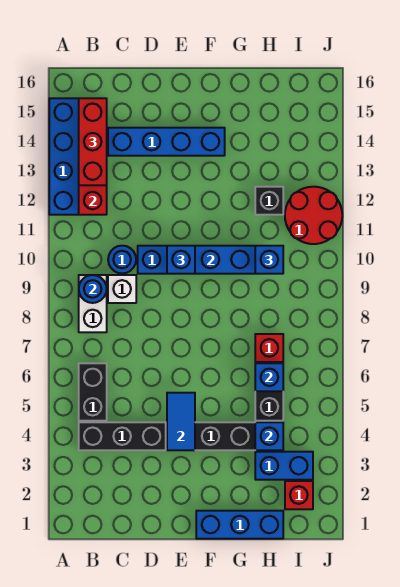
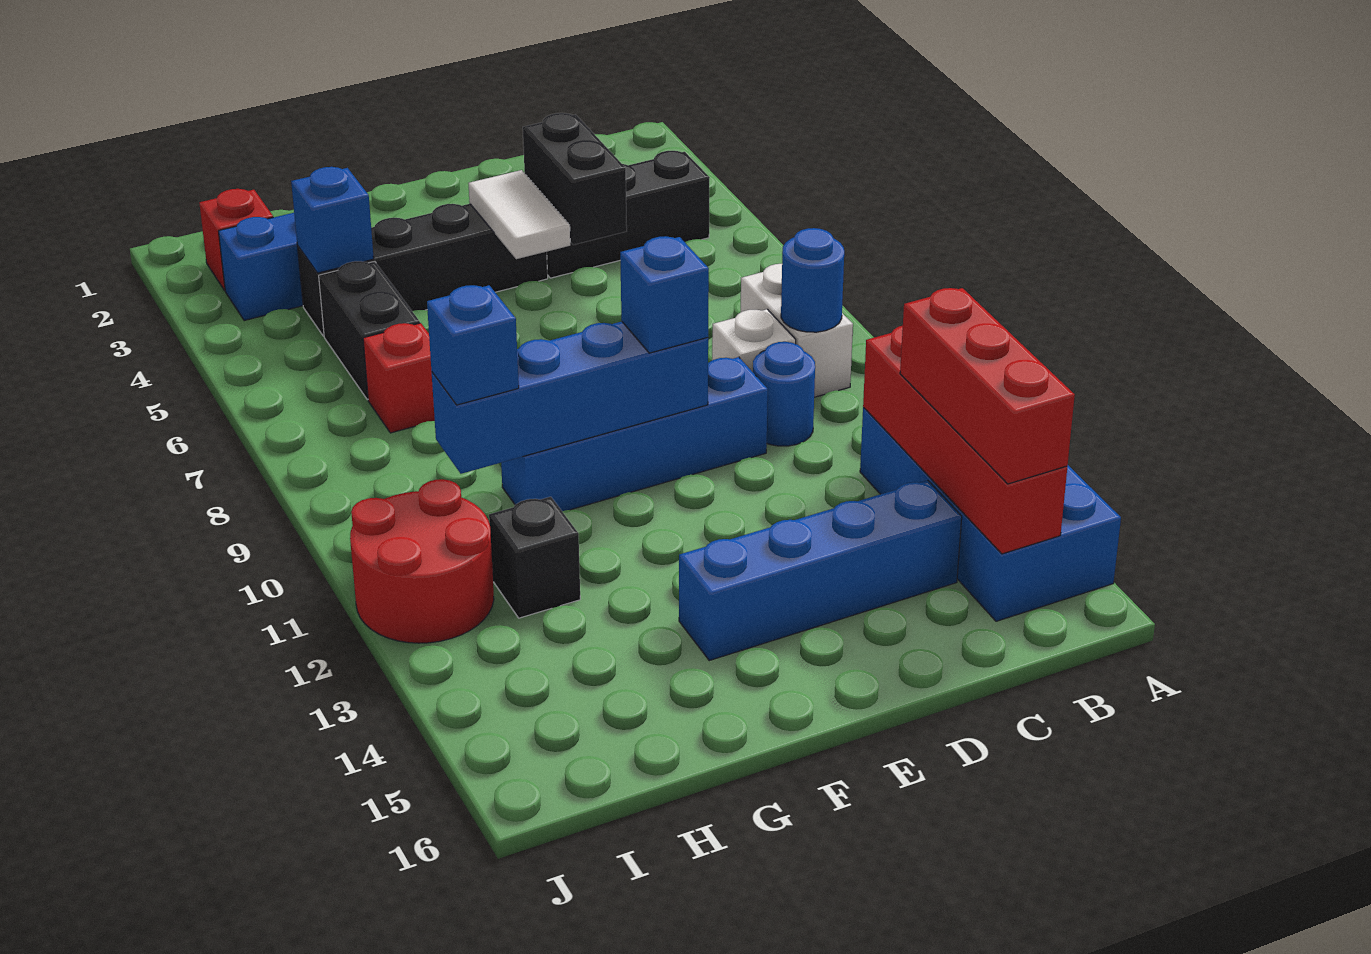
black brick B5:B6 level 1 -> black brick D4:D5 level 2
blue tile E4:E5 level 2 -> white tile E4:E5 level 2
blue brick F1:H1 level 1 -> none
blue brick H6 level 2 -> none

